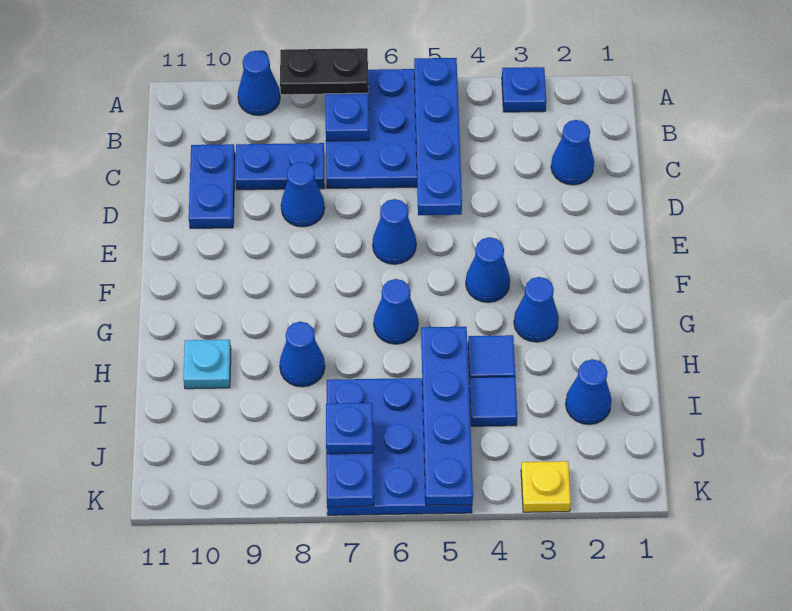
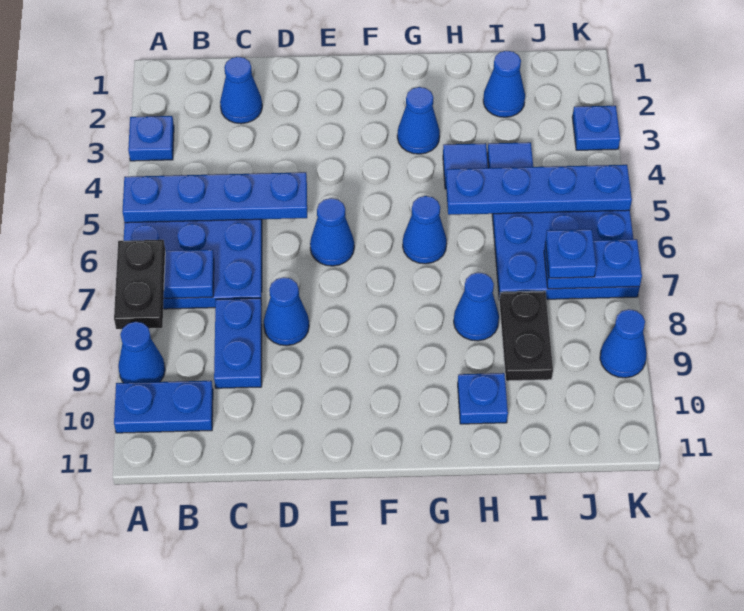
blue plate C10:D10 level 1 -> blue plate A10:B10 level 1
blue cone F4 level 1 -> blue cone K9 level 1
cyan plate H10 level 1 -> blue plate H10 level 1
none -> black plate I8:I9 level 1
yellow plate K3 level 1 -> blue plate K3 level 1

